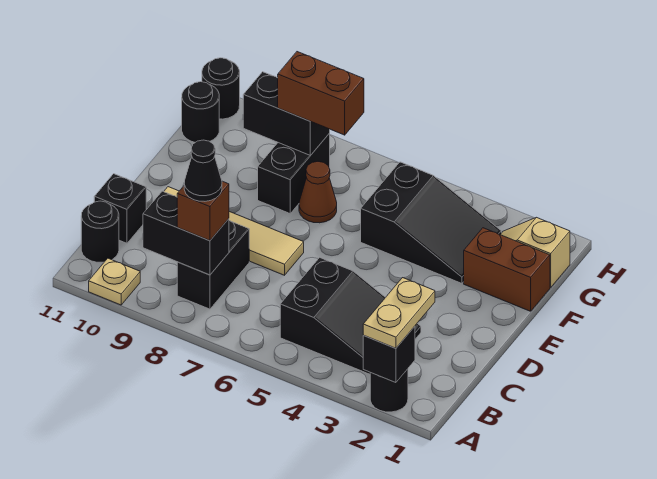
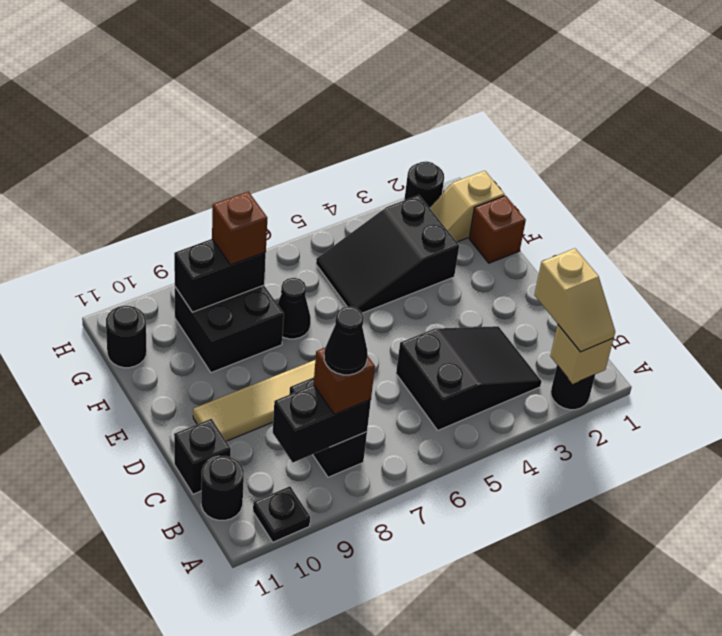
black brick A2 level 2 -> tan brick A2 level 2
tan plate A2:B2 level 3 -> tan slope A2:B2 level 3 top B
tan plate A10 level 1 -> black plate A10 level 1
brown brick F1:F2 level 1 -> brown brick F1 level 1
black slope F3:G5 level 1 top 5 -> black slope F3:G5 level 1 top 3
brown cone F7 level 1 -> black cone F7 level 1
black brick F8:G8 level 1 -> black brick F8:G9 level 1
brown brick G7:G8 level 3 -> brown brick G8 level 3
black round brick H11 level 1 -> black round brick H2 level 1

